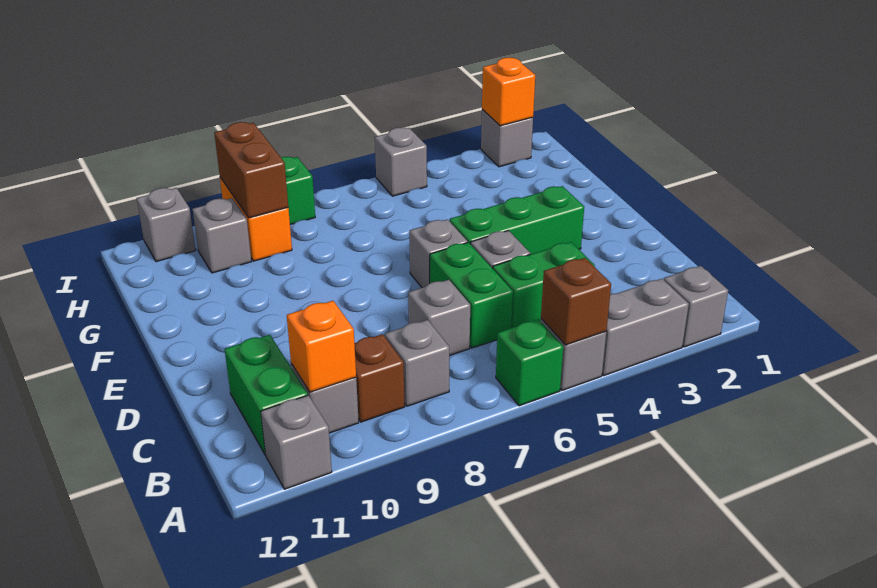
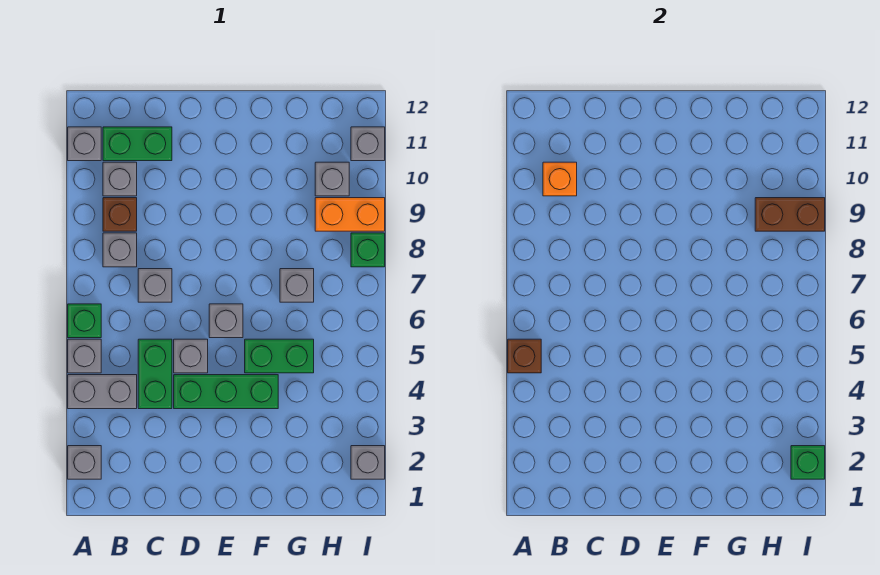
grey brick A3:A4 level 1 -> grey brick A4:B4 level 1
green brick C6:D6 level 1 -> green brick F5:G5 level 1
green brick E3:E5 level 1 -> green brick D4:F4 level 1
orange brick I2 level 2 -> green brick I2 level 2
grey brick I5 level 1 -> grey brick G7 level 1

